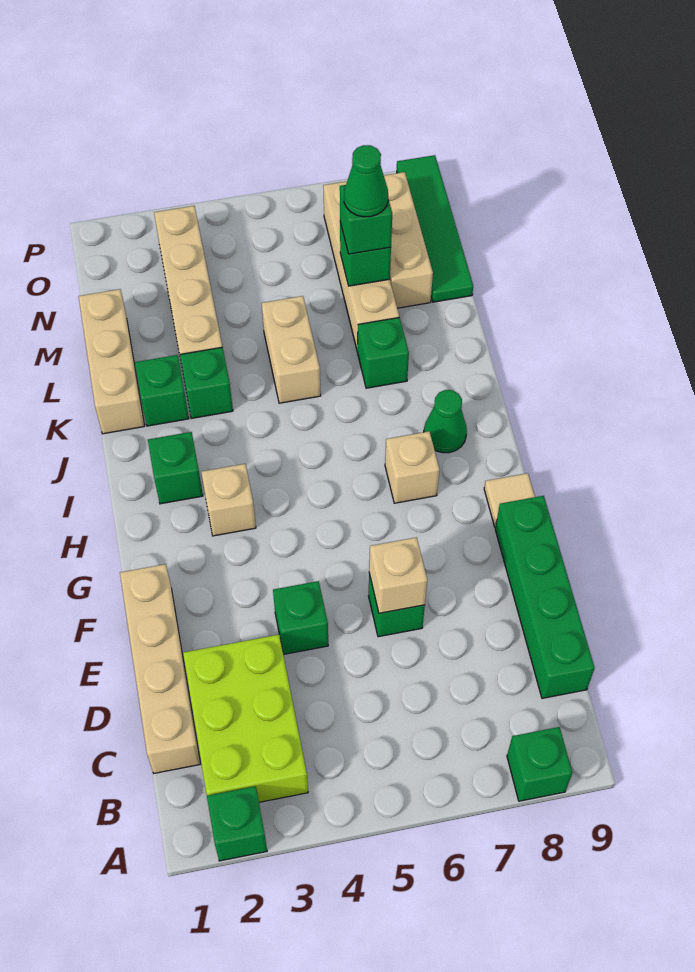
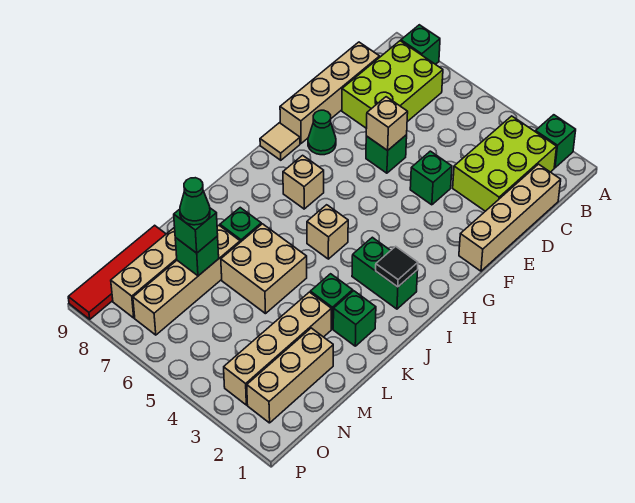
none -> lime brick B7:D8 level 1
green brick C9:F9 level 1 -> tan brick C9:F9 level 1
tan brick H3 level 1 -> tan brick I5 level 1
green brick I2 level 1 -> green brick I2:I3 level 1
none -> black tile I2 level 2
green cone I8 level 1 -> green cone F8 level 1
tan brick K1:M1 level 1 -> tan brick M2:O2 level 1
tan brick K5:L5 level 1 -> tan brick K5:L6 level 1
green tile M9:P9 level 1 -> red tile M9:P9 level 1

